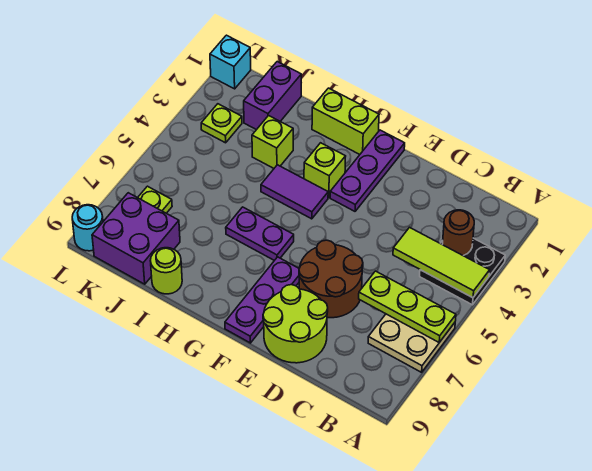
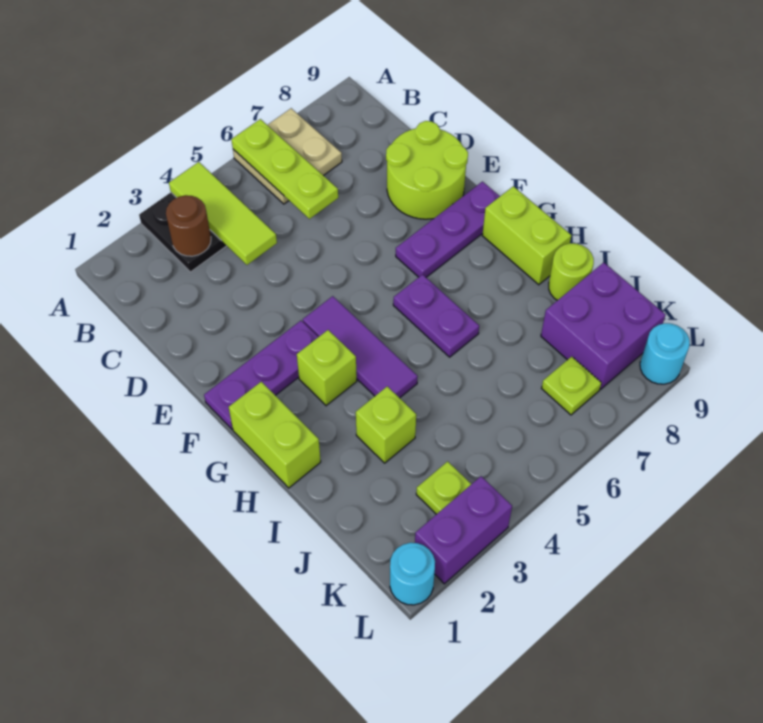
brown round brick D6:E7 level 1 -> none
purple tile G4:H4 level 1 -> purple tile F4:H4 level 1
none -> lime brick G9:H9 level 1
purple brick J1:J2 level 1 -> purple brick L2:L3 level 1
cyan brick L1 level 1 -> cyan round brick L1 level 1

